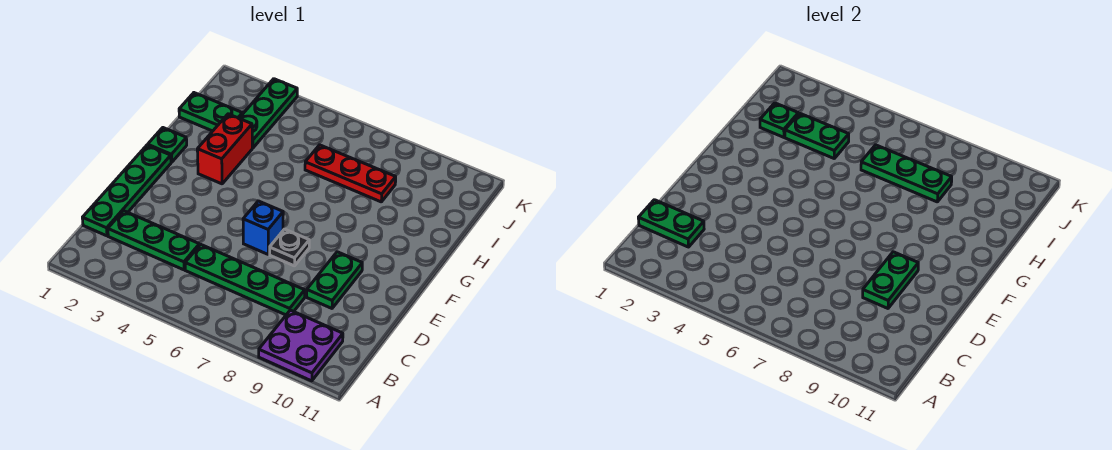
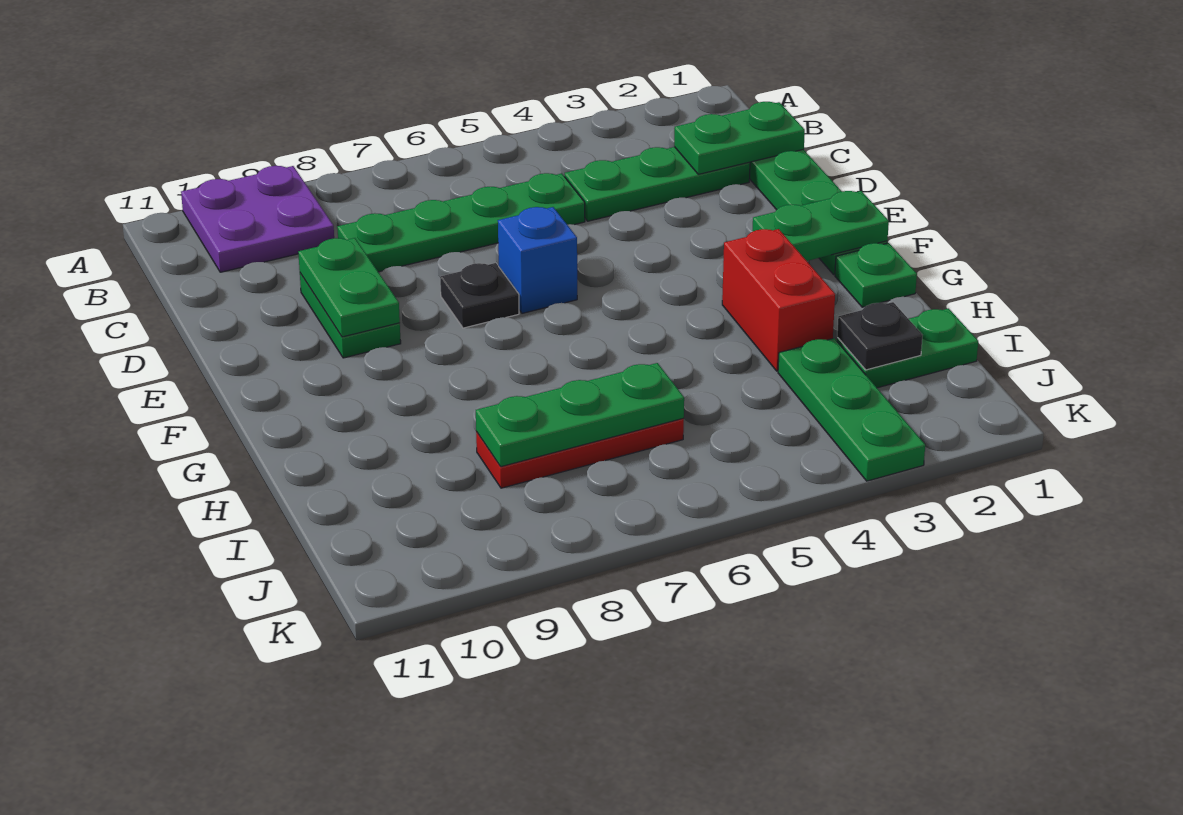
green plate I2 level 2 -> black plate I2 level 2
green plate I3:I4 level 2 -> green plate F1:F2 level 2

